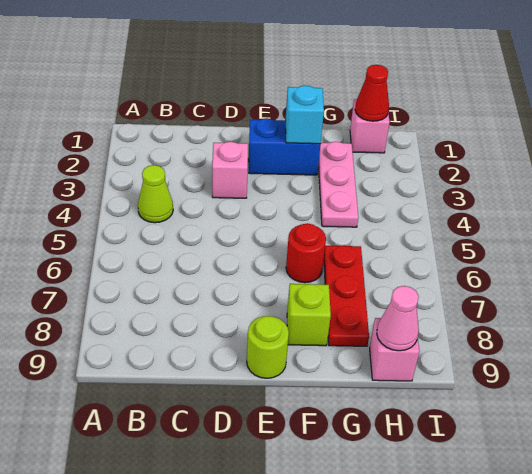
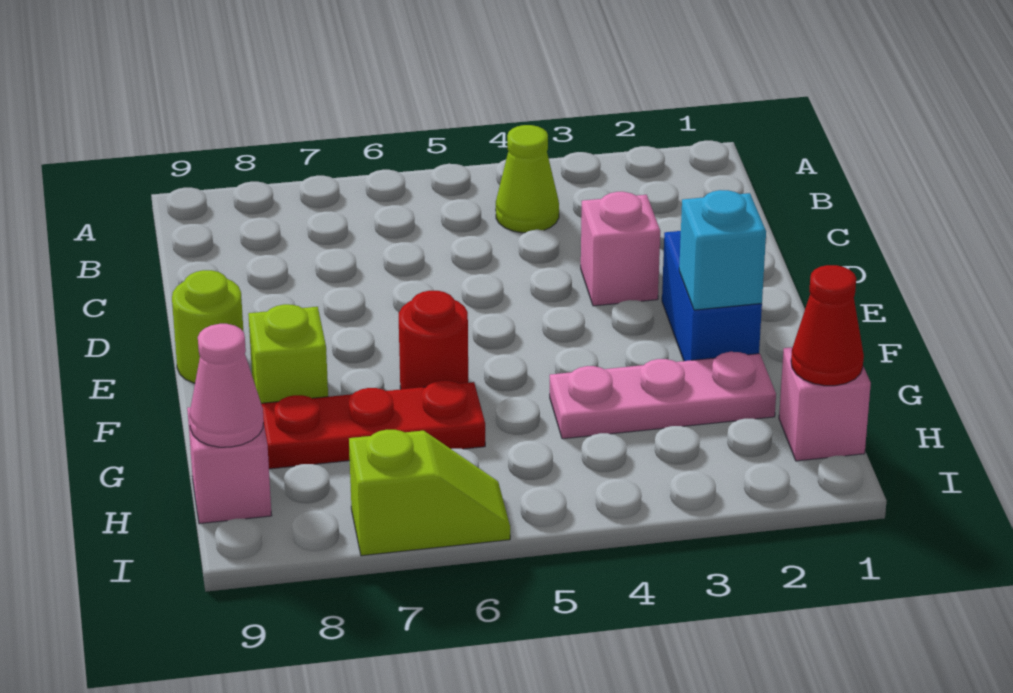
none -> lime slope I6:I7 level 1 top 7

